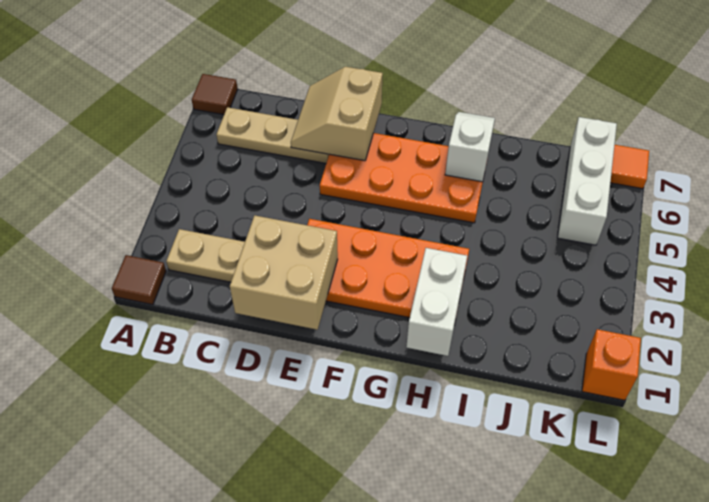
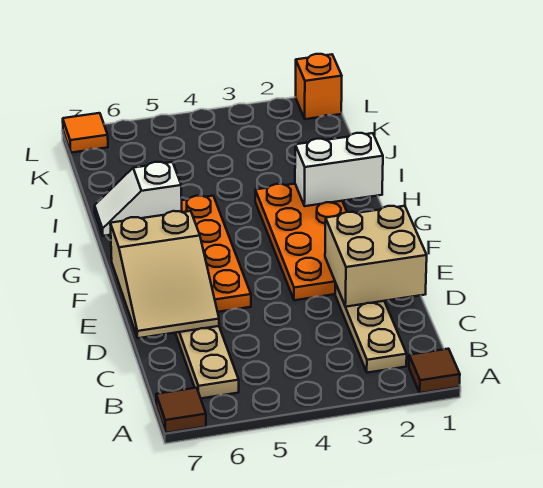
tan slope D6:E7 level 2 top E -> tan slope D6:F7 level 2 top F
white brick K5:K7 level 1 -> none

